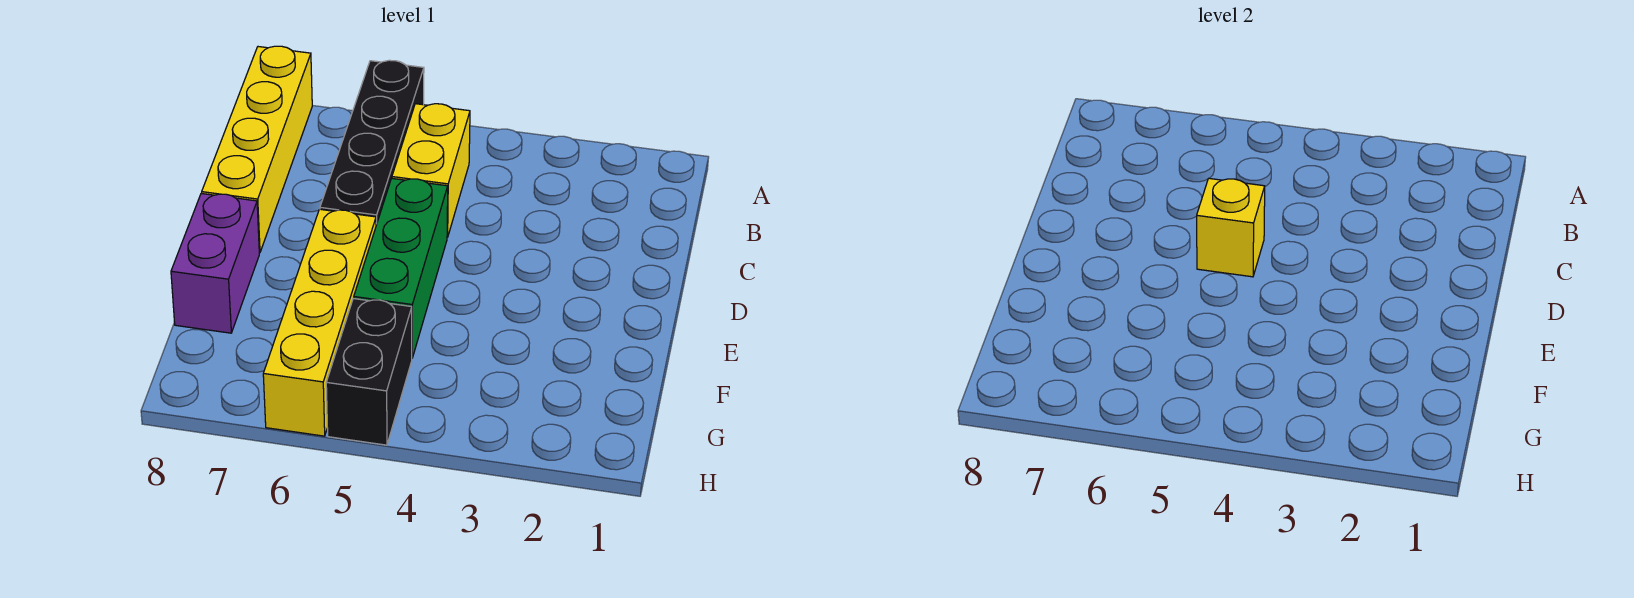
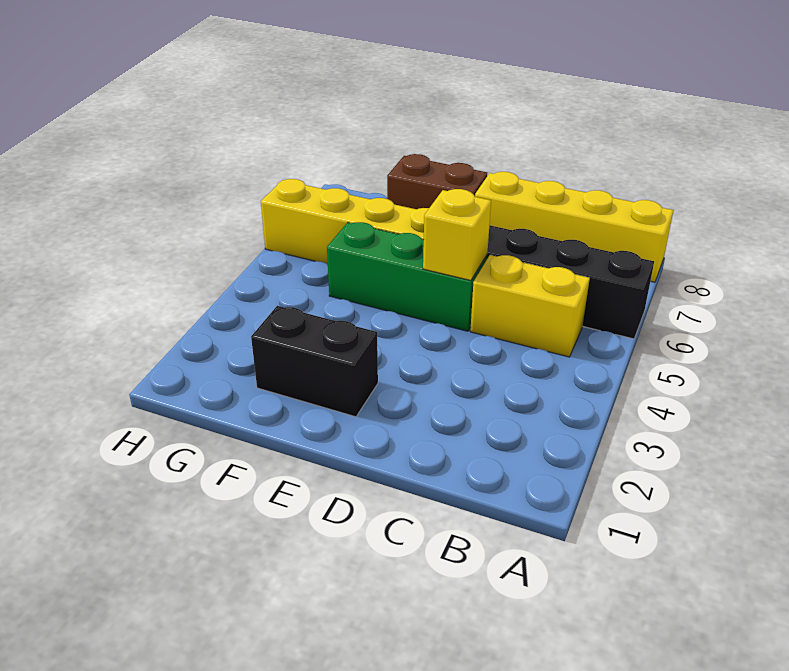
purple brick E8:F8 level 1 -> brown brick E8:F8 level 1
black brick G5:H5 level 1 -> black brick E2:F2 level 1

